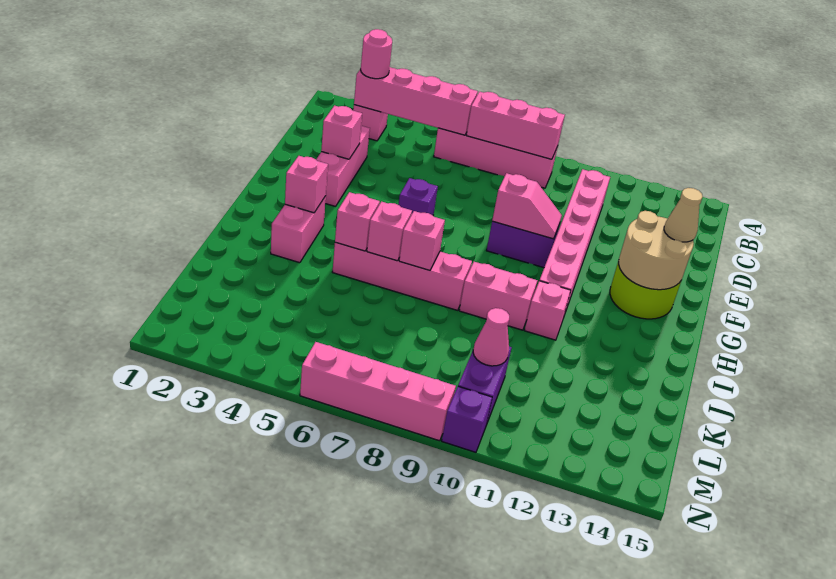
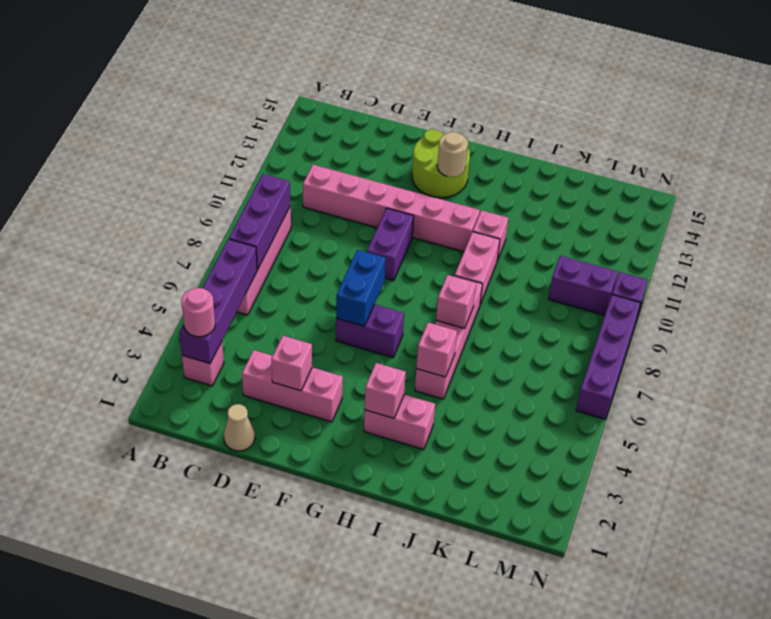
pink brick B3:B6 level 2 -> purple brick B3:B6 level 2
pink brick B7:B9 level 2 -> purple brick B7:B9 level 2
purple brick F6 level 1 -> purple brick F6:G6 level 1
none -> blue brick F6:F7 level 2
pink slope F9:F10 level 2 top 9 -> none
tan round brick F13:G14 level 2 -> tan round brick G13 level 2
tan cone F14 level 3 -> tan cone D1 level 1
pink brick I6 level 2 -> none
pink cone L10 level 2 -> none
pink brick N6:N9 level 1 -> purple brick N6:N9 level 1

